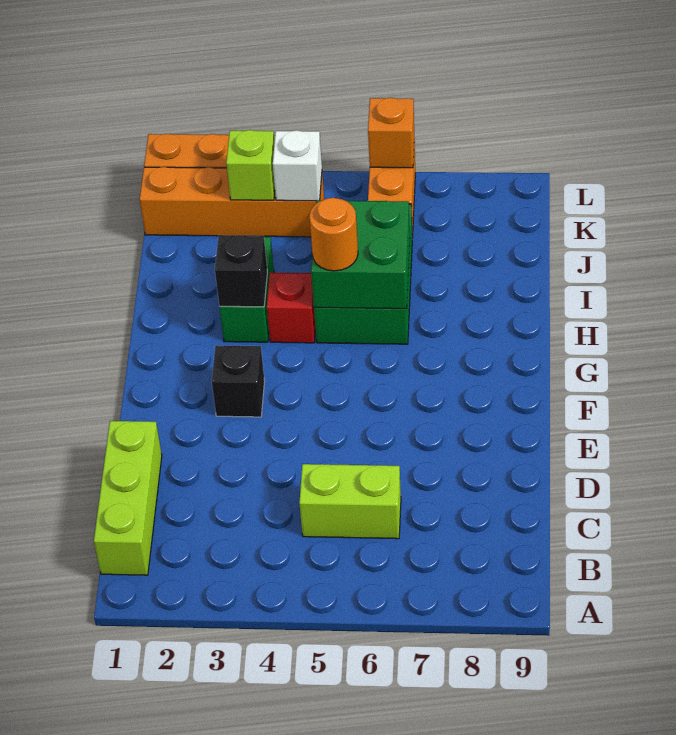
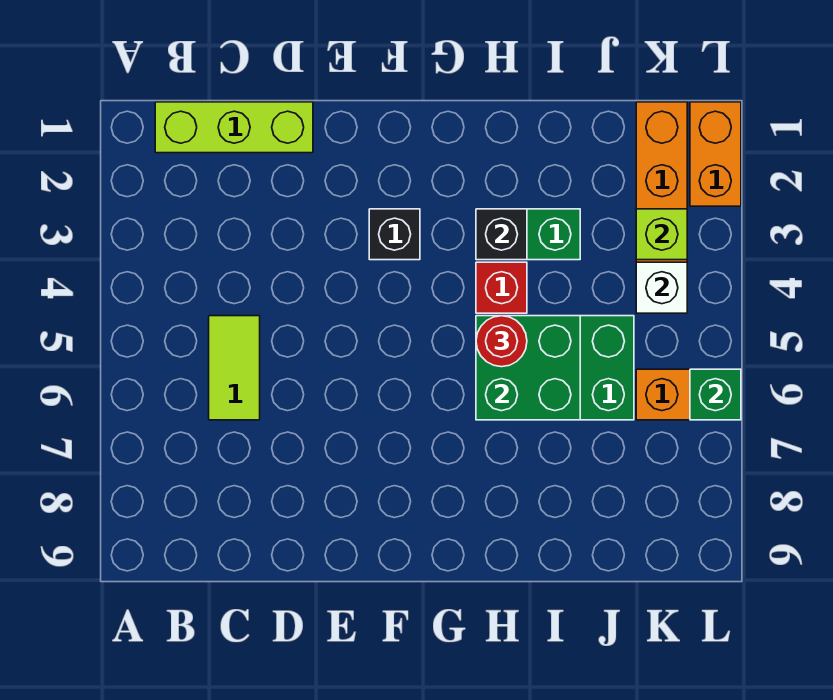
lime brick C5:C6 level 1 -> lime tile C5:C6 level 1
orange round brick H5 level 3 -> red round brick H5 level 3
orange brick L6 level 2 -> green brick L6 level 2

